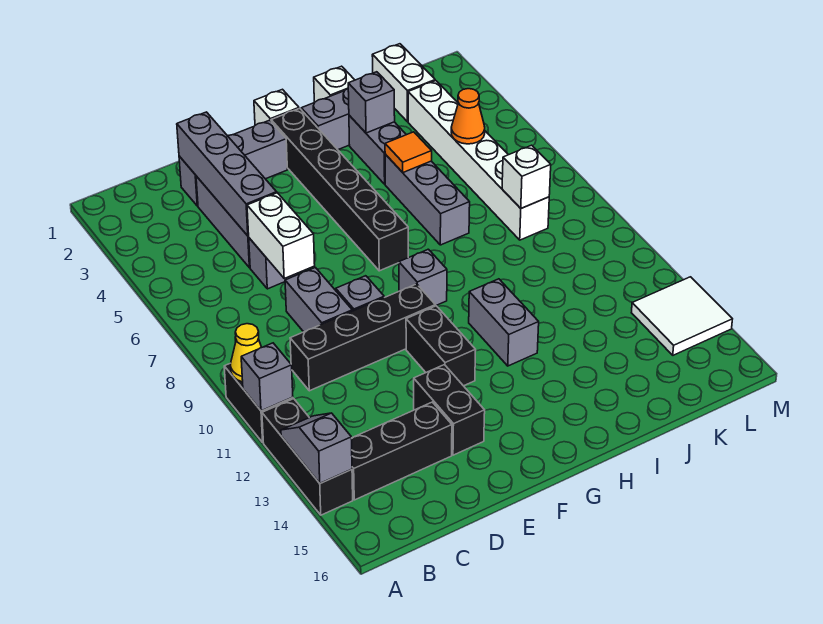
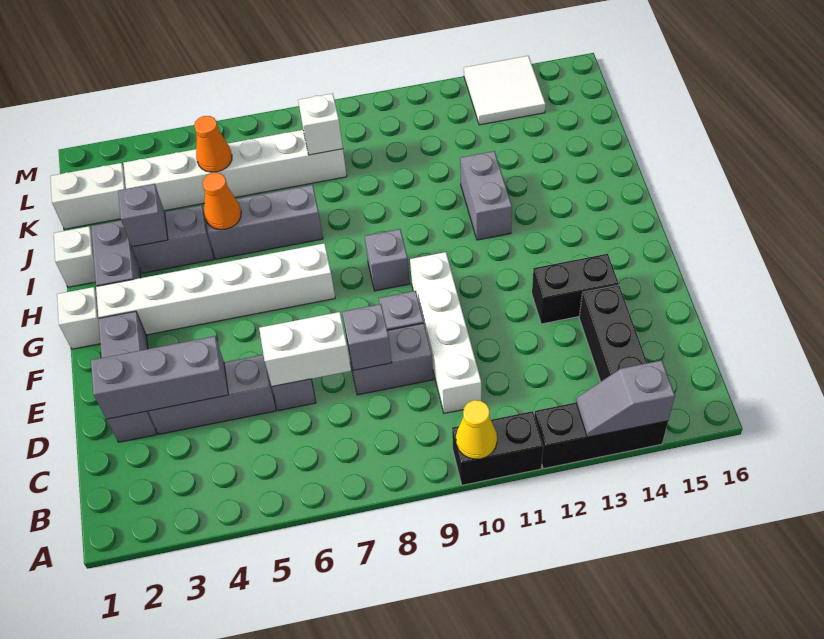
grey brick A11 level 2 -> grey brick D8 level 2
black brick C10:F10 level 1 -> white brick C10:F10 level 1
grey brick D2:D5 level 2 -> grey brick D2:D4 level 2
black brick F11:F12 level 1 -> none
black brick G2:G7 level 1 -> white brick G2:G7 level 1
grey brick H11:H12 level 1 -> grey brick H12:I12 level 1
orange tile I5 level 2 -> orange cone I5 level 2

